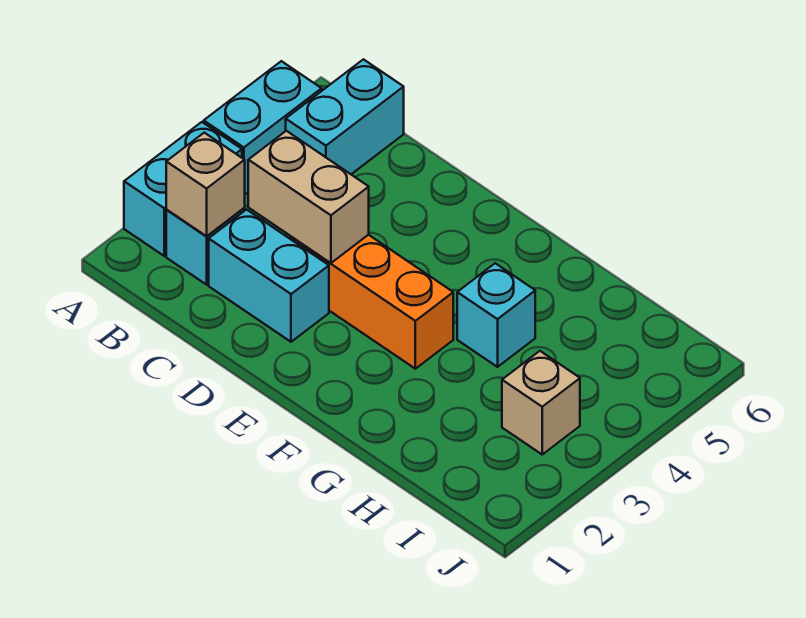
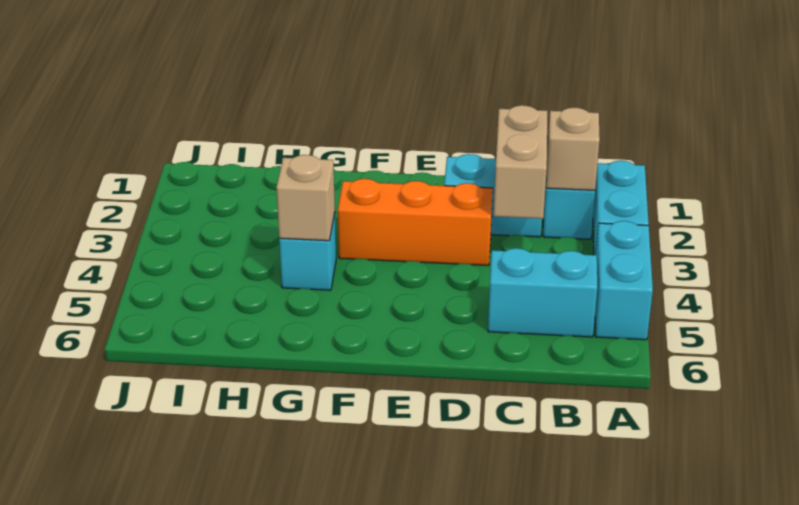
cyan brick B5:B6 level 1 -> cyan brick B5:C5 level 1
tan brick C3:D3 level 2 -> tan brick C2:C3 level 2
tan brick I3 level 1 -> tan brick G4 level 2

